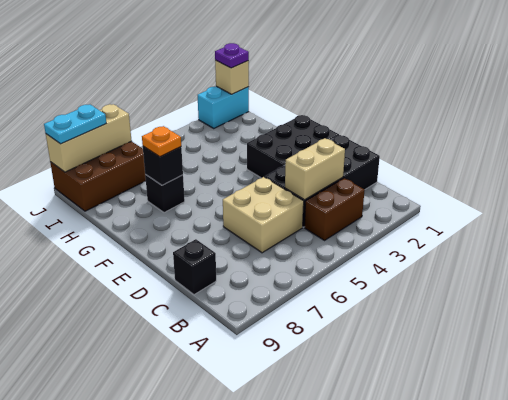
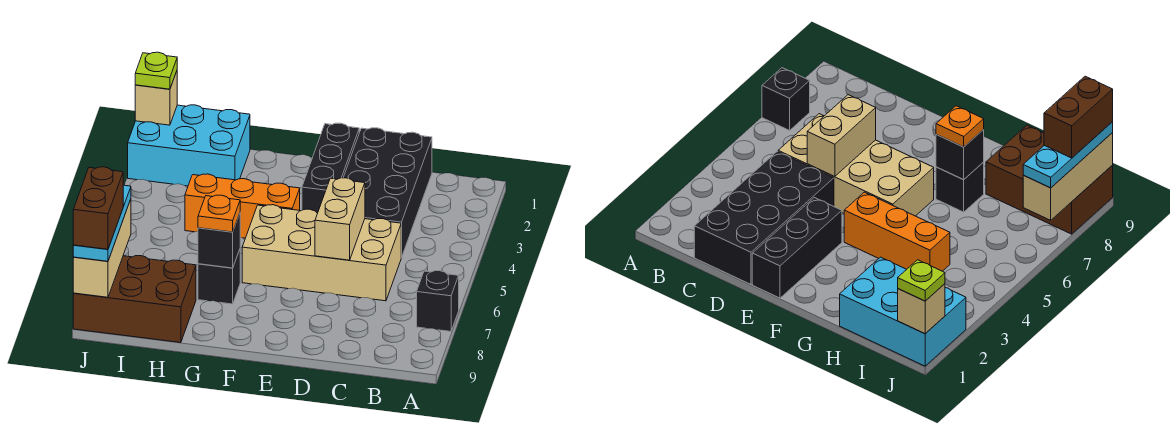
brown brick B3:B4 level 1 -> brown brick J8:J9 level 4
tan brick C3:C4 level 2 -> tan brick D5:D6 level 2
tan brick C5:D6 level 1 -> tan brick C5:F6 level 1
black brick C9 level 1 -> black brick A7 level 1
black brick E1:F3 level 1 -> black brick E1:E3 level 1
none -> orange brick F4:H4 level 1
brown brick I7:J9 level 1 -> brown brick H8:J9 level 1
cyan brick J1:J2 level 1 -> cyan brick H1:J2 level 1
purple plate J1 level 3 -> lime plate J1 level 3
cyan plate J8:J9 level 3 -> cyan plate J7:J9 level 3

